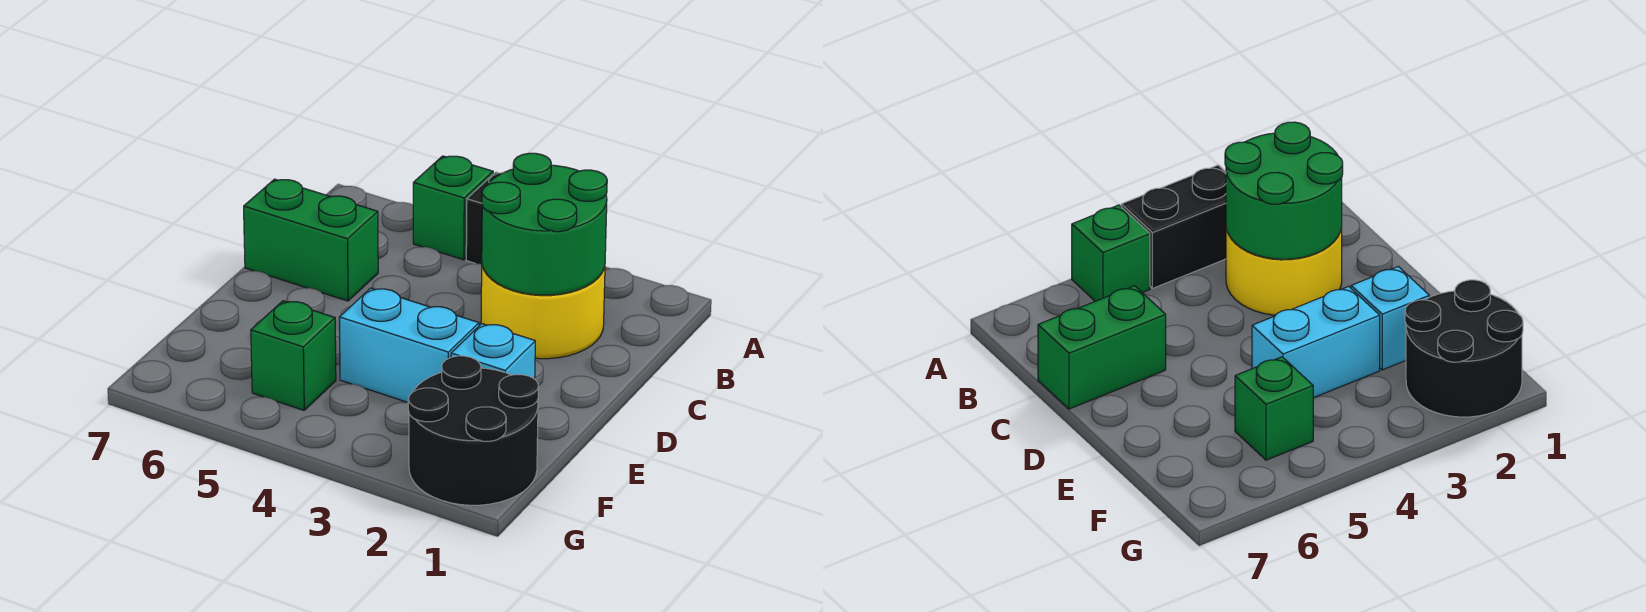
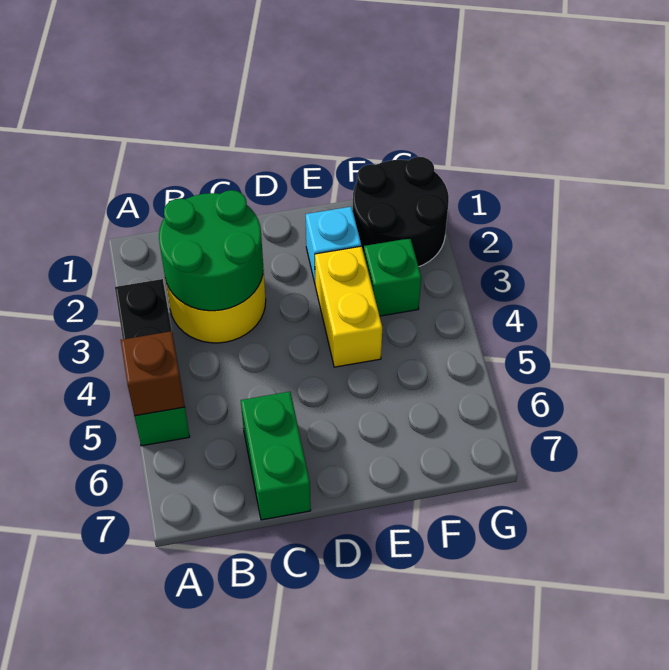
none -> brown brick A5 level 2
cyan brick E3:E4 level 1 -> yellow brick E3:E4 level 1
green brick F5 level 1 -> green brick F3 level 1

